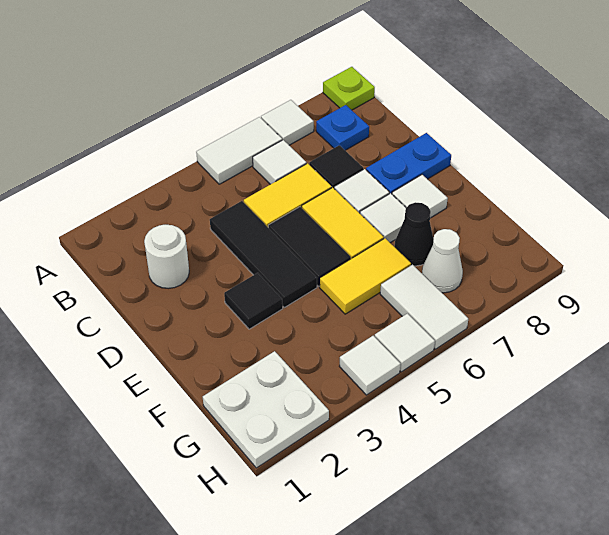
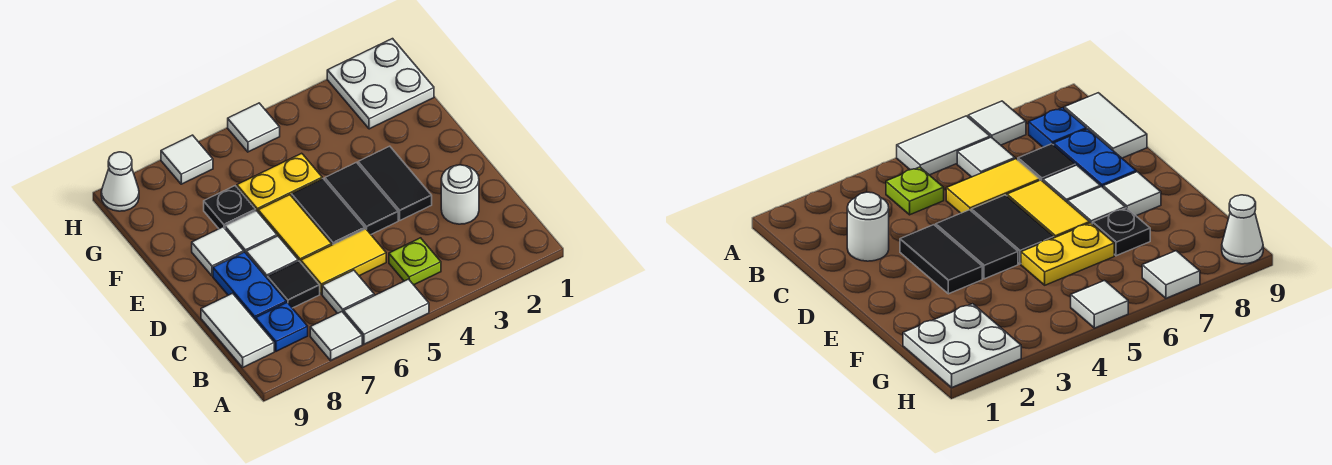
lime plate A9 level 1 -> lime plate B4 level 1
black tile C4:E4 level 1 -> black tile D4:E4 level 1
blue plate D8:D9 level 1 -> blue plate C8:D8 level 1
black tile E3 level 1 -> black tile D3:E3 level 1
yellow tile F5:F6 level 1 -> yellow plate F5:F6 level 1
black cone F7 level 1 -> black plate F7 level 1
white tile G6:H6 level 1 -> white tile B9:C9 level 1
white cone G7 level 1 -> white cone H9 level 1
white tile H4 level 1 -> white tile H7 level 1

